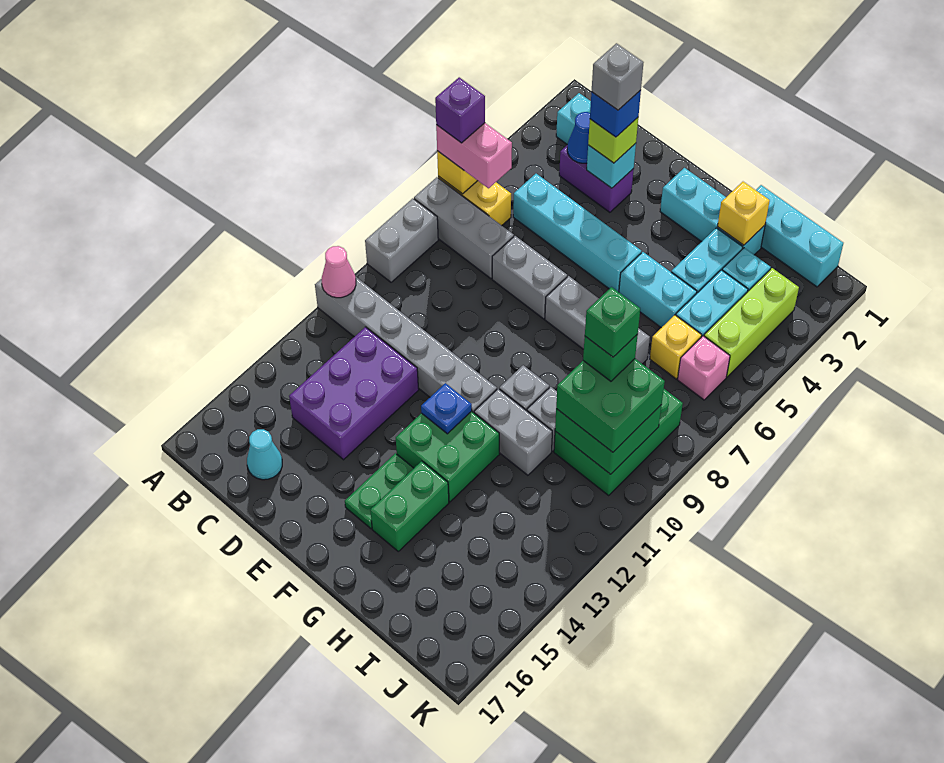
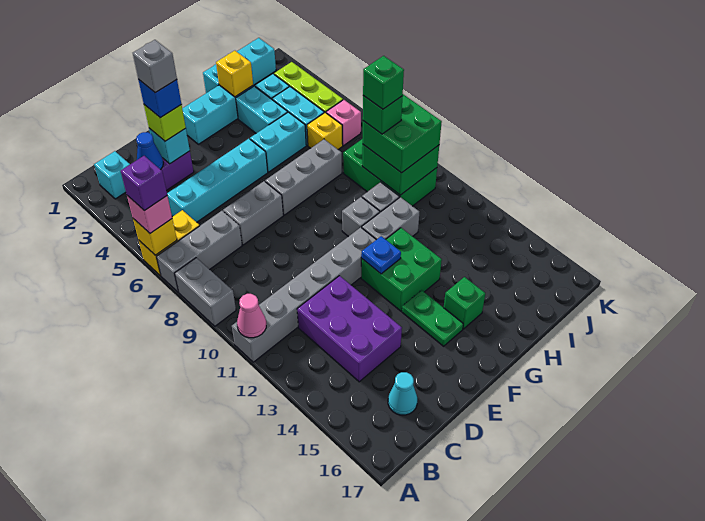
pink brick A6:B6 level 3 -> pink brick A6 level 3
green brick G14:G15 level 1 -> green brick G15 level 1

